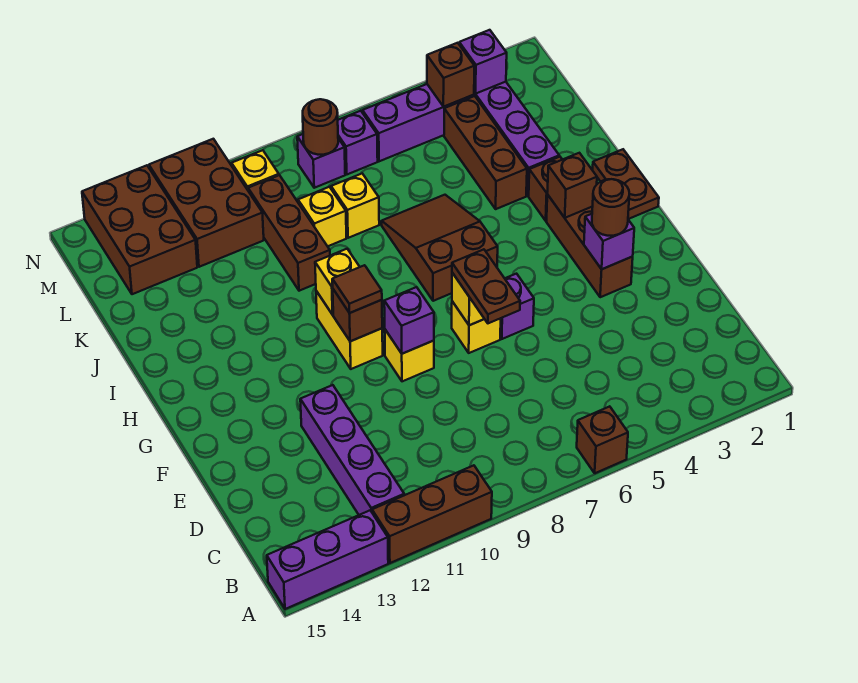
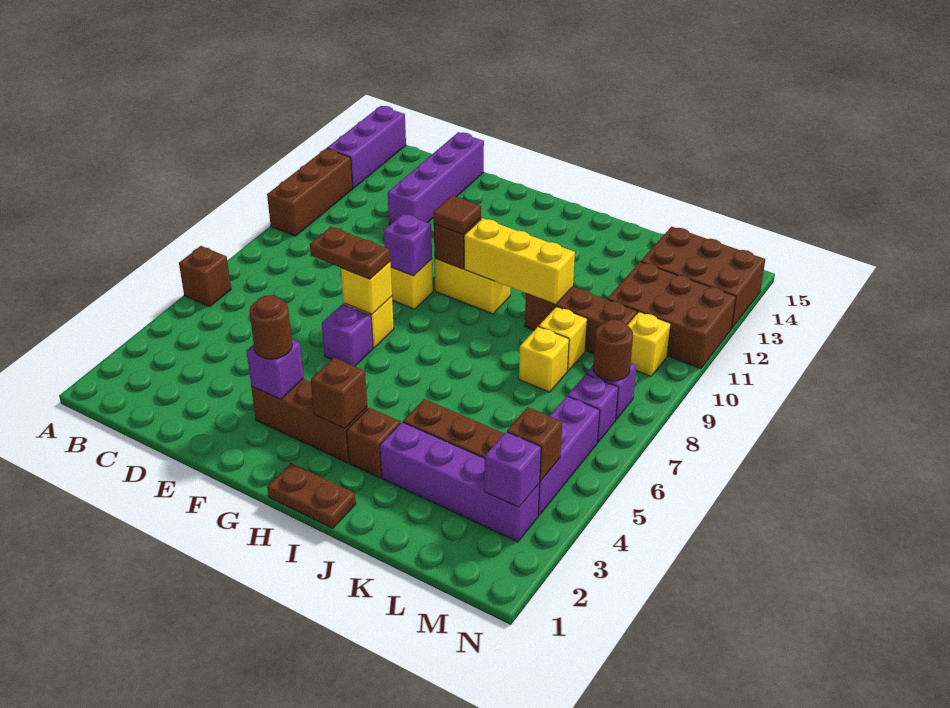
purple brick B12:E12 level 1 -> purple brick D12:D15 level 1
brown slope H6:J7 level 1 top H -> none
yellow brick H10 level 2 -> yellow brick H10:J10 level 2

